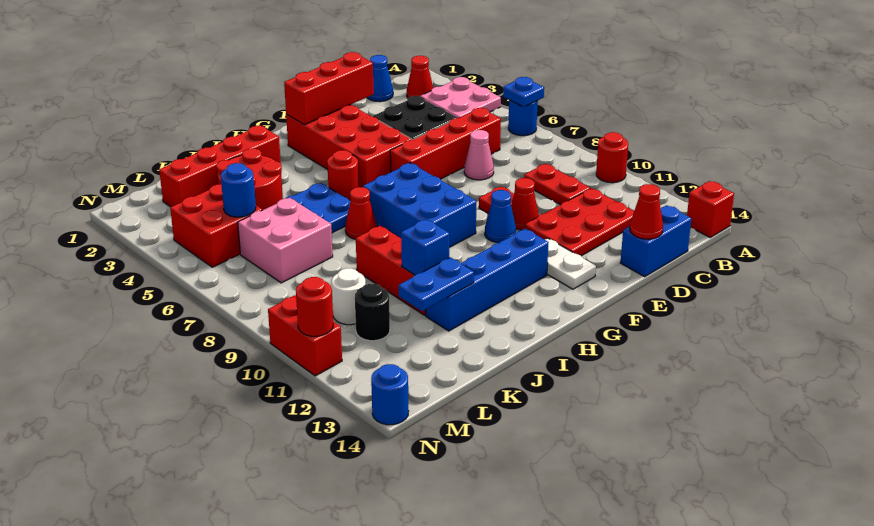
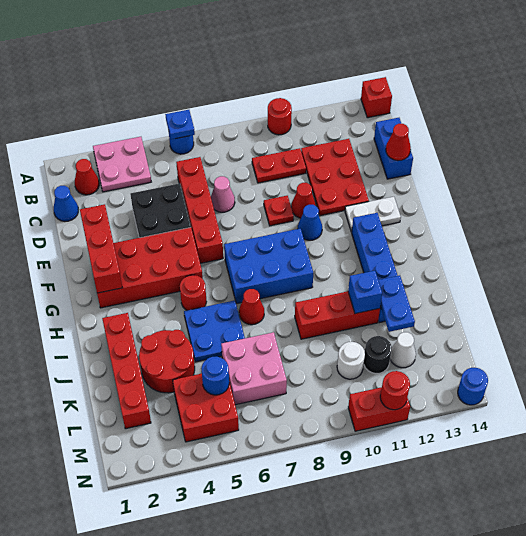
none -> white cone L12 level 1

